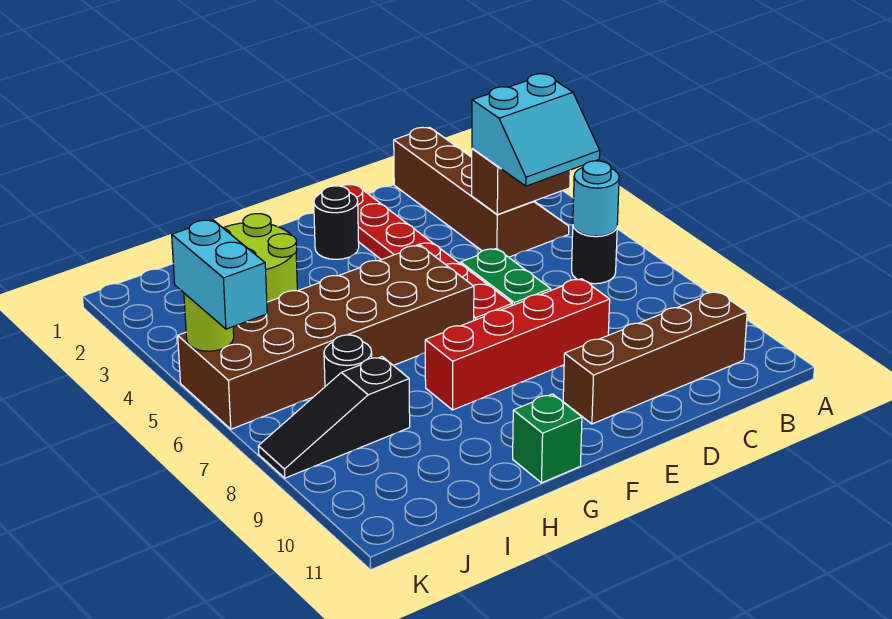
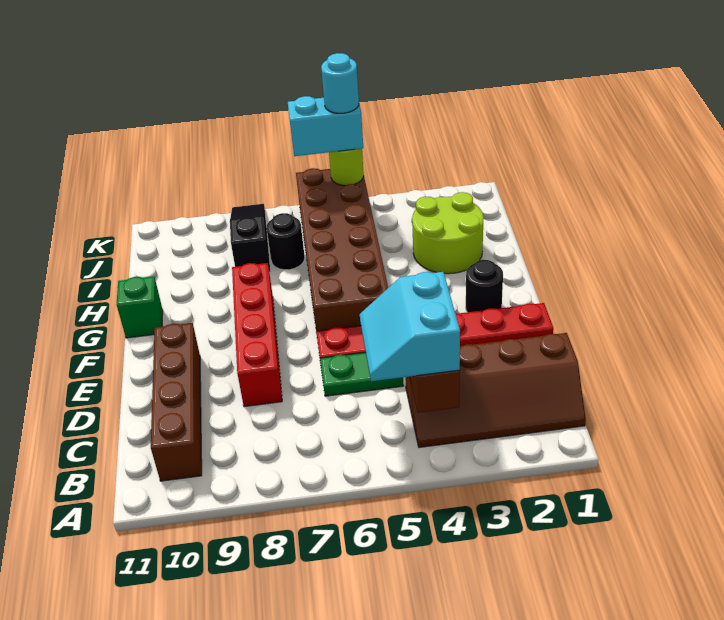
black round brick B6 level 1 -> none
cyan round brick B6 level 2 -> cyan round brick K5 level 4

